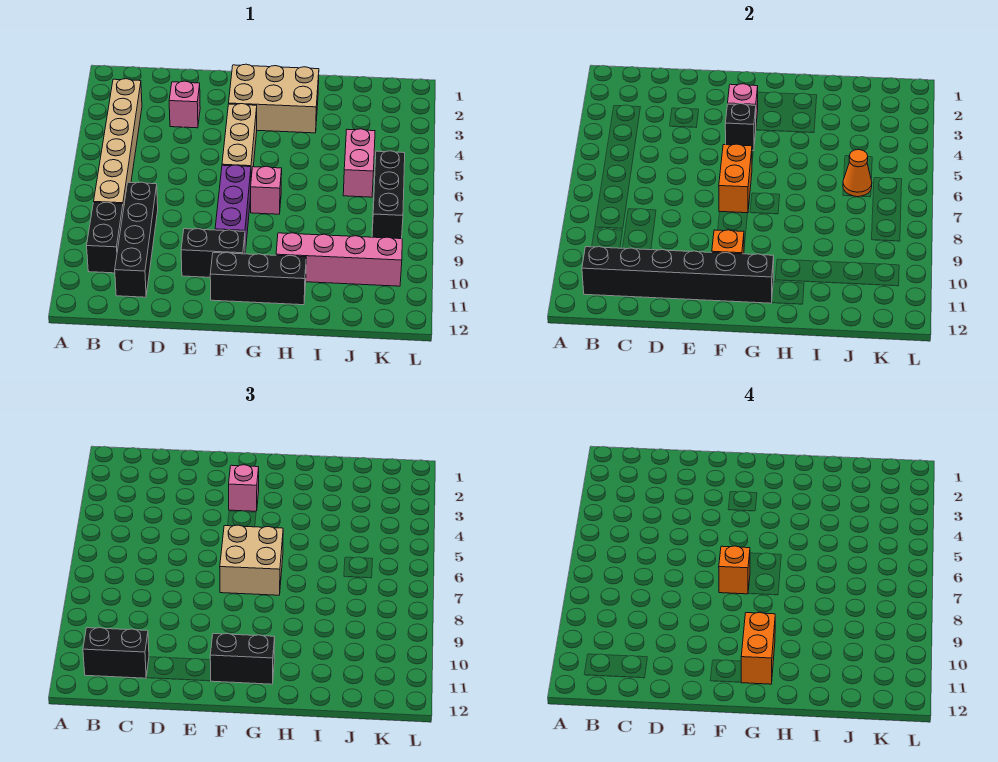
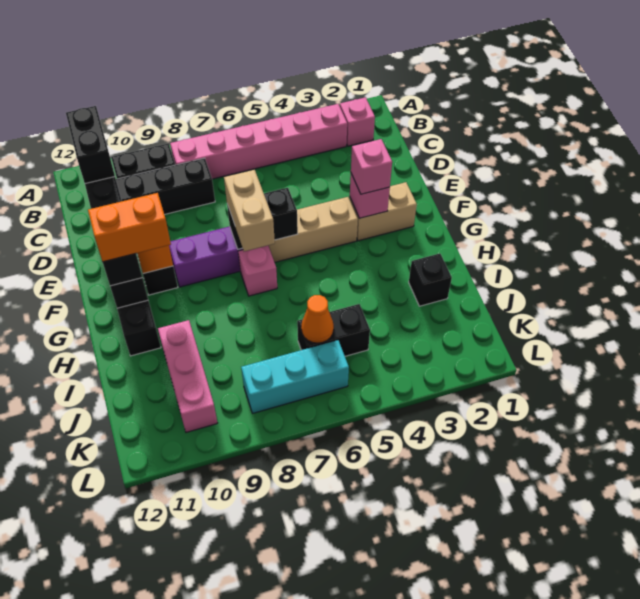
tan brick B3:B8 level 1 -> pink brick B3:B8 level 1
pink brick D3 level 1 -> pink brick B2 level 1
tan brick F2:H3 level 1 -> tan brick F2:F3 level 1
black brick F4 level 2 -> black brick I2 level 1
orange brick F6:F7 level 2 -> black brick F6:F7 level 2
tan brick F6:G7 level 3 -> tan brick F7:G7 level 3
orange brick F7 level 4 -> none
pink brick H10:K10 level 1 -> pink brick I10:K10 level 1
pink brick J5:J6 level 1 -> black brick J5:J6 level 1
black brick K6:K8 level 1 -> cyan brick K6:K8 level 1

